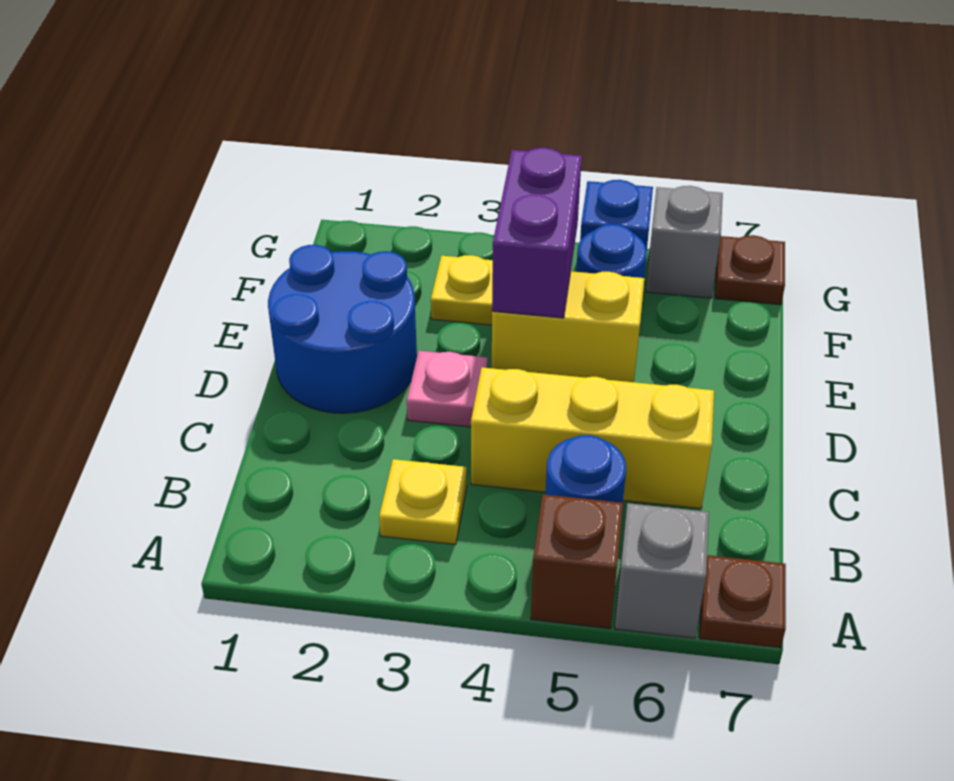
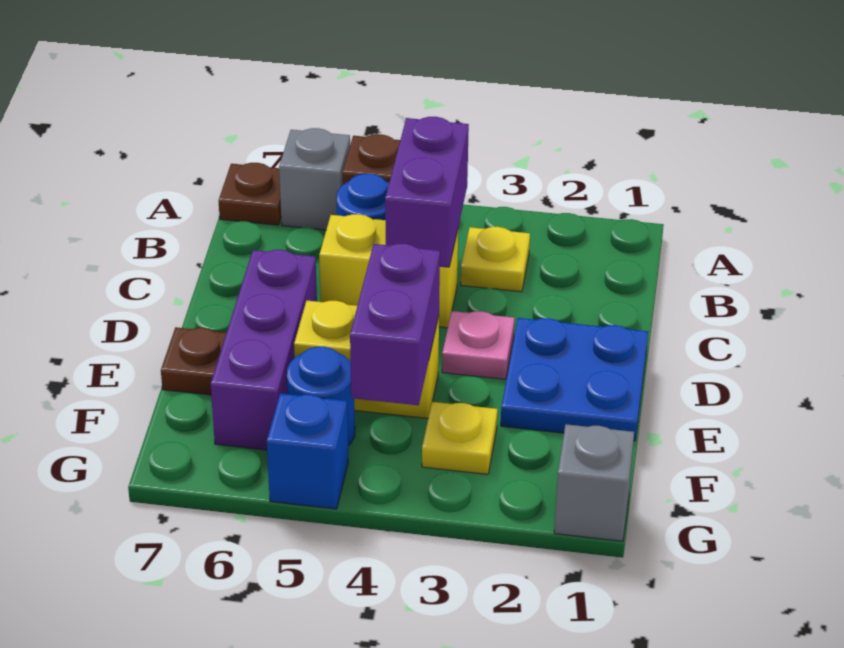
none -> purple brick B4:C4 level 2
yellow brick C4:C6 level 1 -> yellow brick C4:C5 level 1
blue round brick D1:E2 level 1 -> blue plate D1:E2 level 1
none -> purple brick D6:F6 level 1
grey brick G6 level 1 -> grey brick G1 level 1
brown plate G7 level 1 -> brown plate E7 level 1

